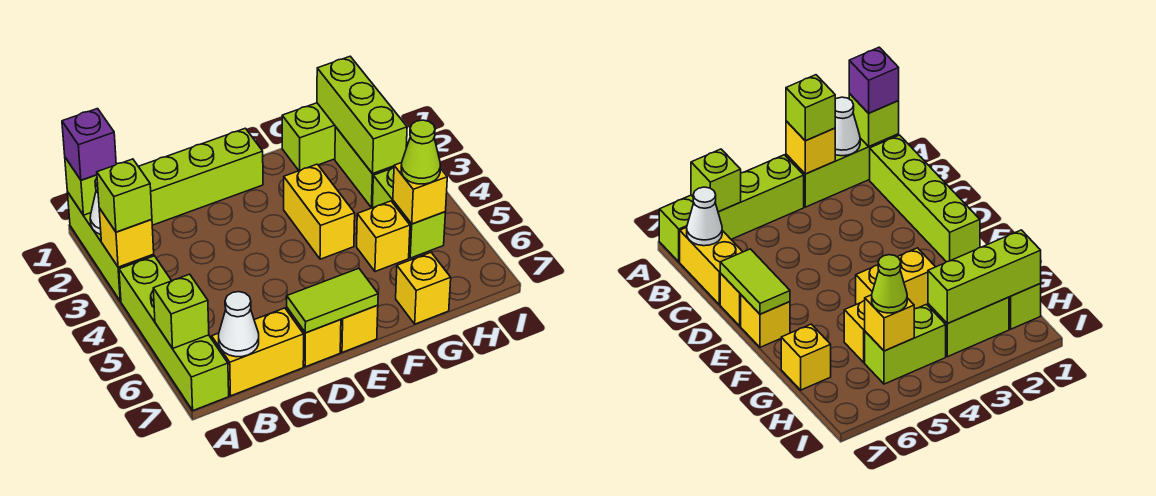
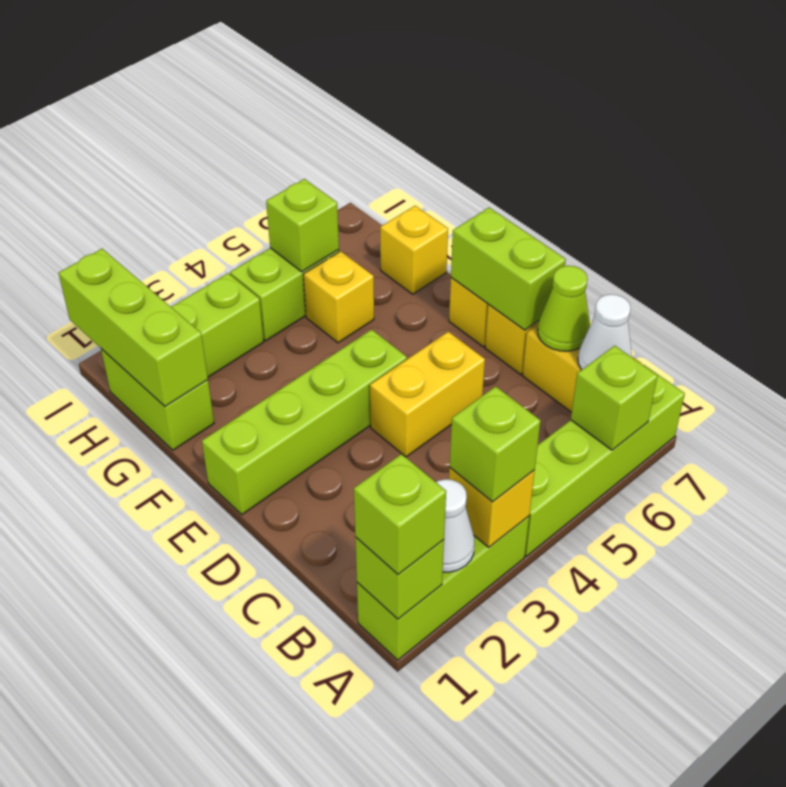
purple brick A1 level 3 -> lime brick A1 level 3
lime brick B1:E1 level 1 -> lime brick E1:E4 level 1
lime tile D7:E7 level 2 -> lime brick D7:E7 level 2
yellow brick F3:F4 level 1 -> yellow brick D4:D5 level 1
lime brick H1:H3 level 2 -> lime brick G1:I1 level 2
yellow brick H5 level 2 -> lime brick H5 level 2
lime cone H5 level 3 -> lime cone C7 level 2

